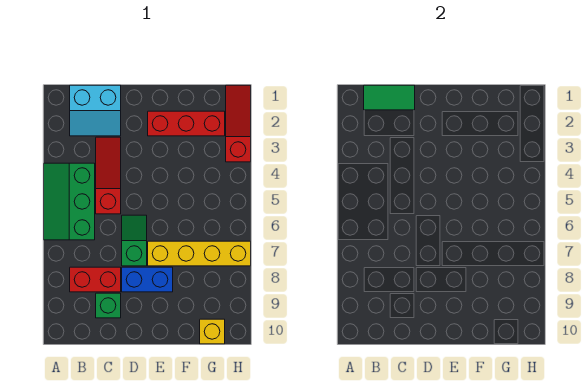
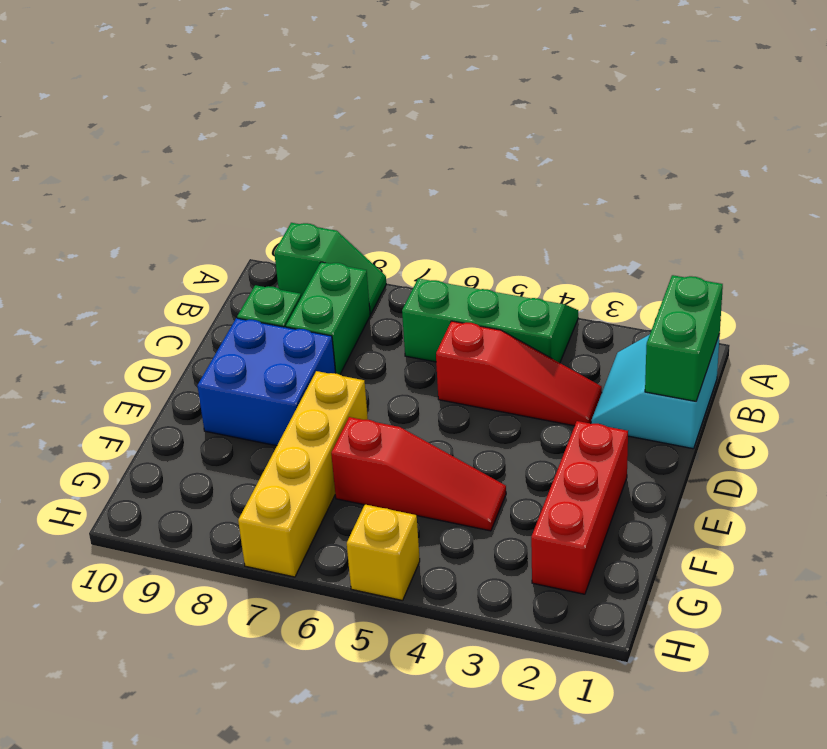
green tile B1:C1 level 2 -> green brick B1:C1 level 2
red brick B8:C8 level 1 -> green brick B8:C8 level 1
green slope D6:D7 level 1 top 7 -> green slope A8:A9 level 1 top 9
blue brick D8:E8 level 1 -> blue brick D8:E9 level 1
yellow brick G10 level 1 -> yellow brick H5 level 1
red slope H1:H3 level 1 top 3 -> red slope F4:F6 level 1 top 6

